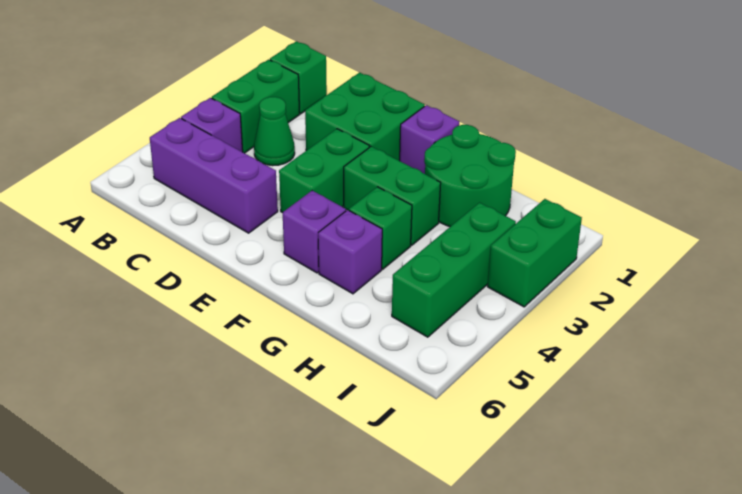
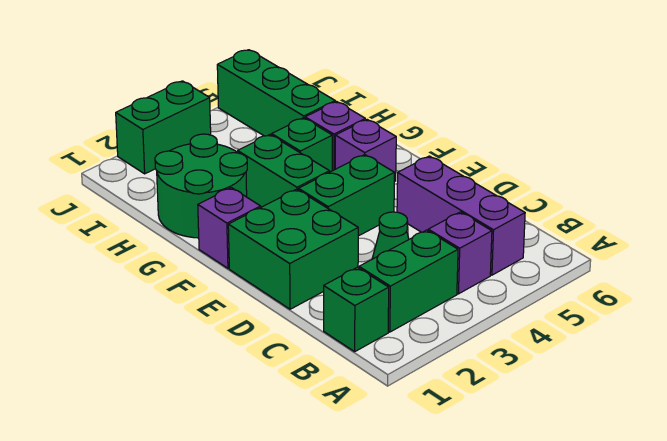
green brick I3:I5 level 1 -> green brick H5:J5 level 1

